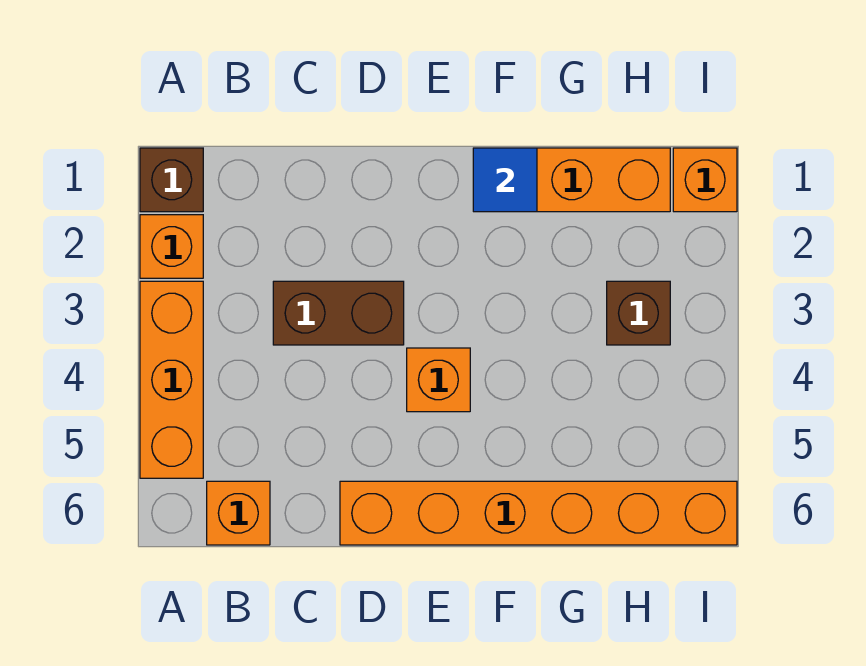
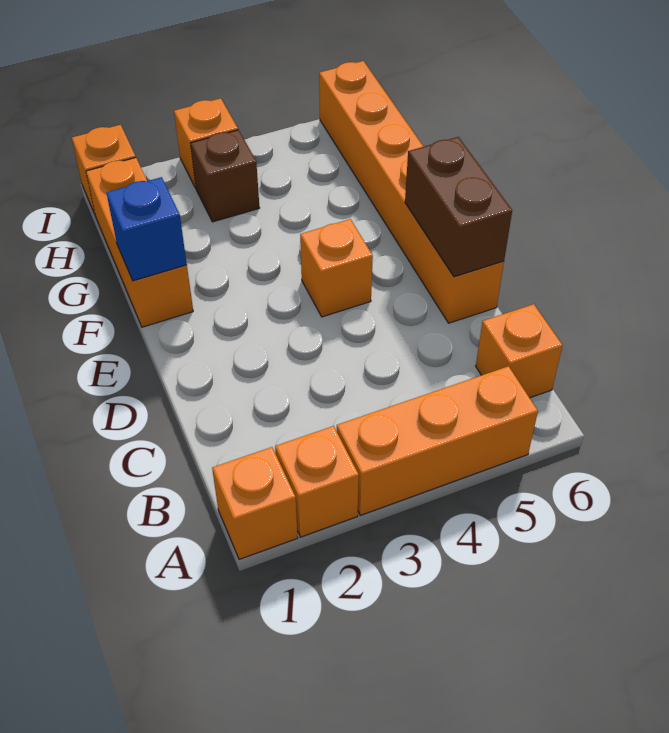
brown brick A1 level 1 -> orange brick A1 level 1
brown brick C3:D3 level 1 -> brown brick D6:E6 level 2
blue tile F1 level 2 -> blue brick F1 level 2
none -> orange brick I3 level 1

